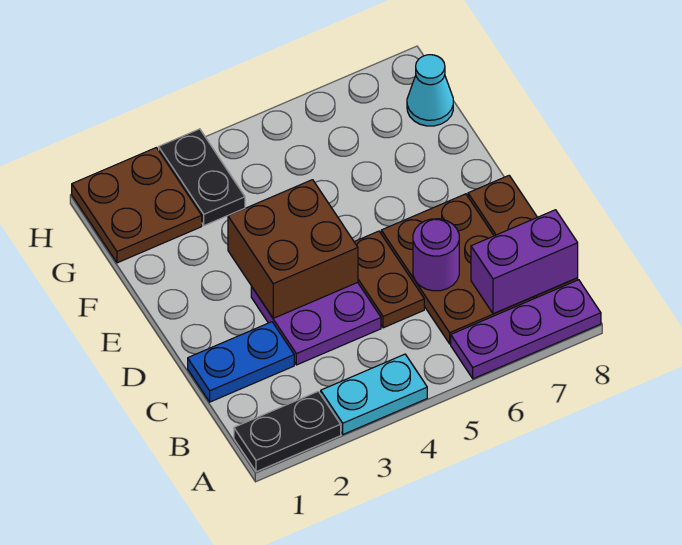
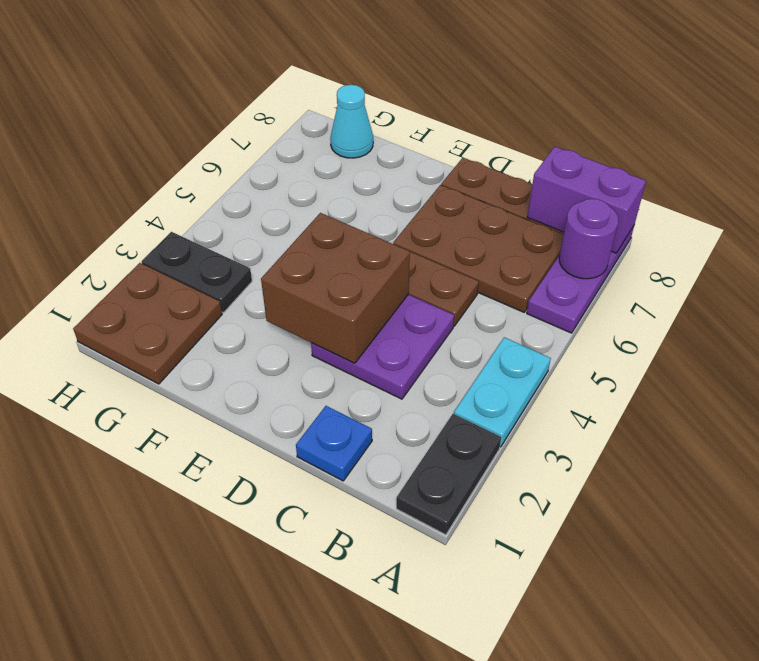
purple brick B7:B8 level 2 -> purple brick A8:B8 level 2
blue plate C1:C2 level 1 -> blue plate C1 level 1
purple round brick C6 level 2 -> purple round brick A7 level 2

